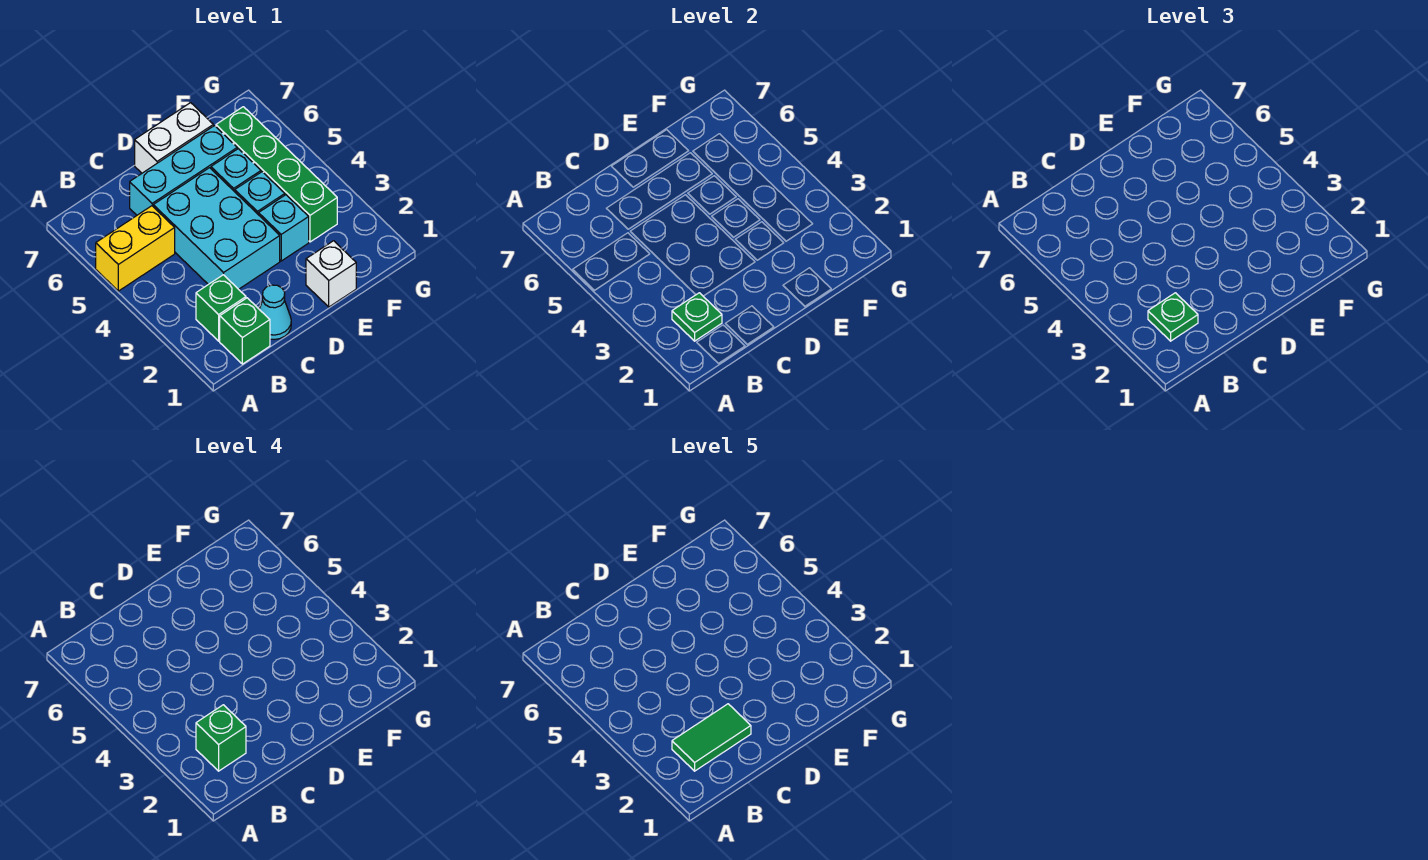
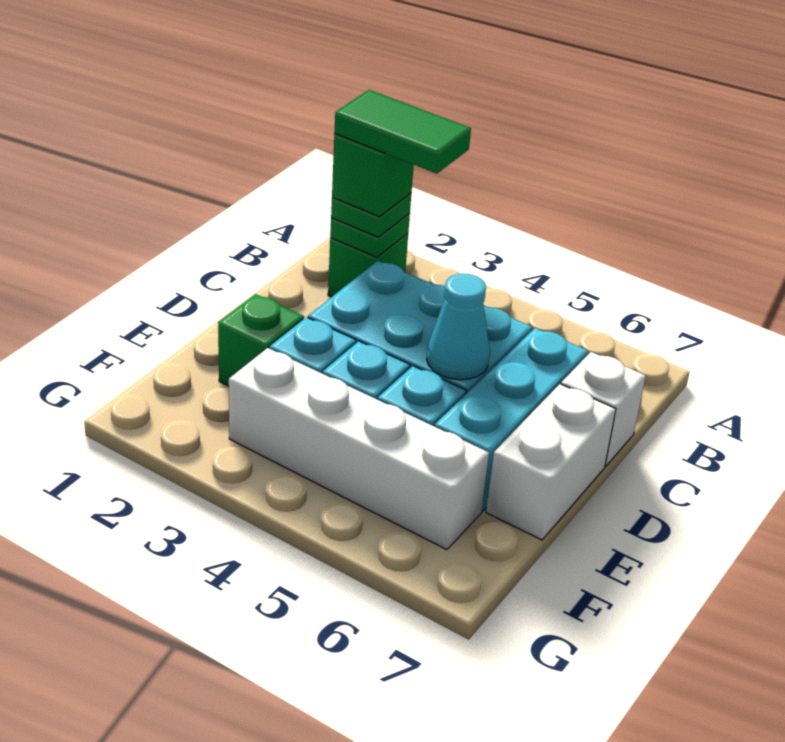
yellow brick A5:B5 level 1 -> none
green brick B1 level 1 -> green brick E2 level 1
green tile B2:C2 level 5 -> green tile B2:B3 level 5
cyan cone C1 level 1 -> cyan cone D5 level 2
white brick E1 level 1 -> white brick C7 level 1
green brick F3:F6 level 1 -> white brick F3:F6 level 1

